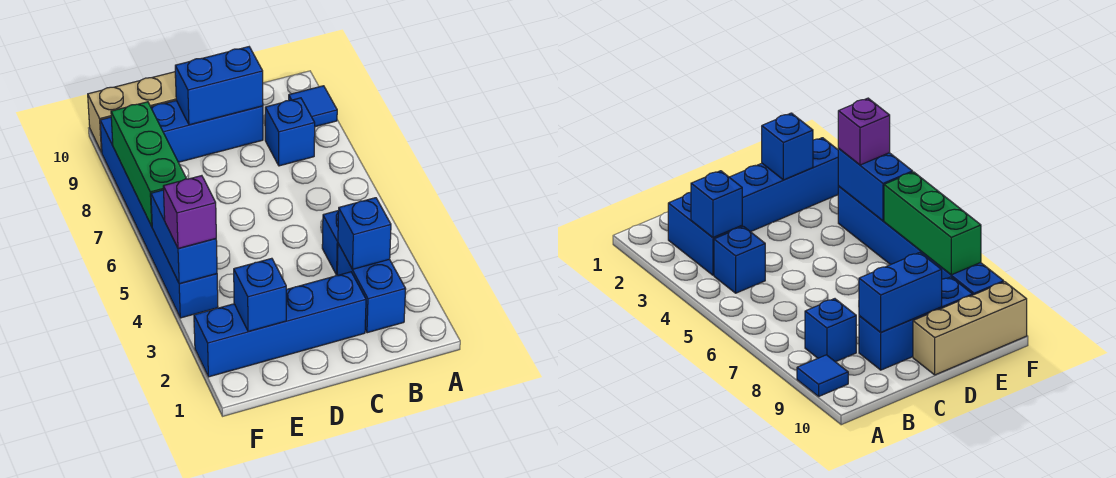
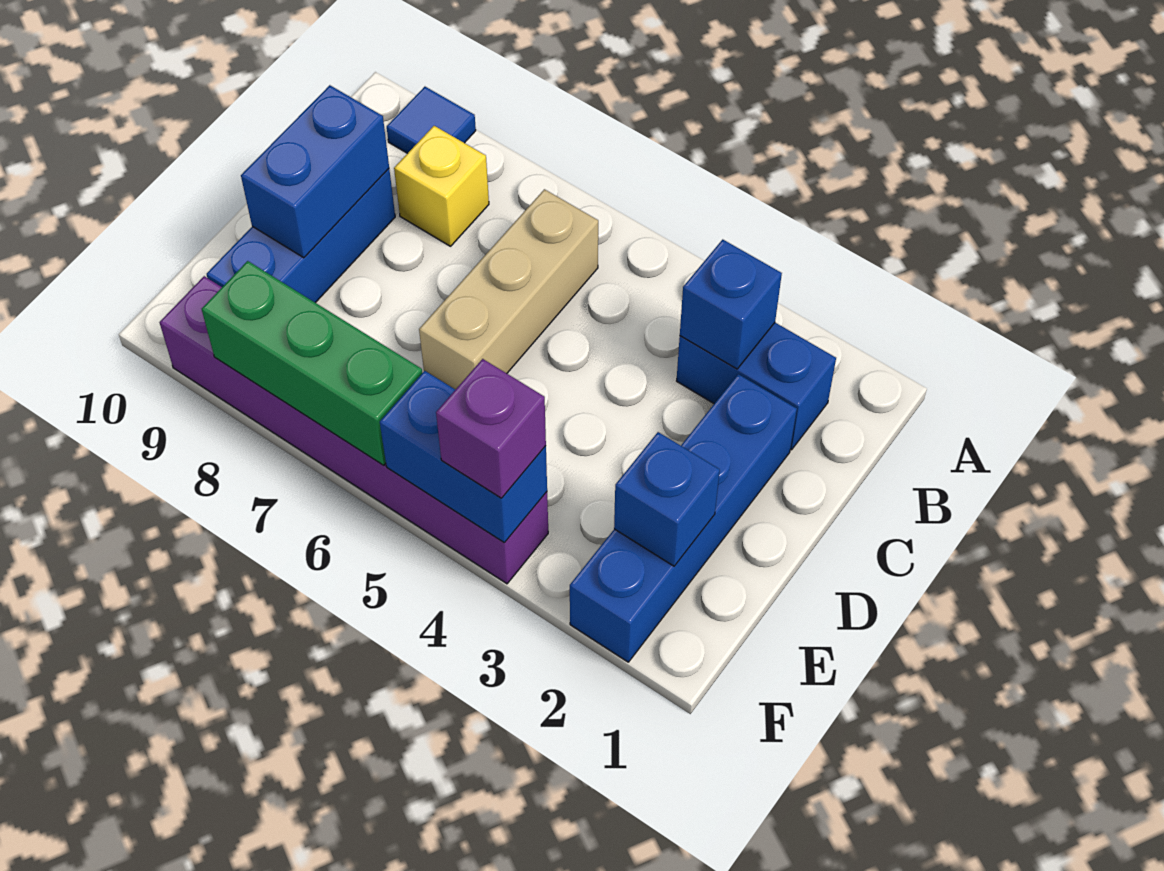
blue brick B4 level 1 -> none
blue brick B8 level 1 -> yellow brick B8 level 1
tan brick D10:F10 level 1 -> tan brick B6:D6 level 1
blue brick F4:F9 level 1 -> purple brick F4:F9 level 1

